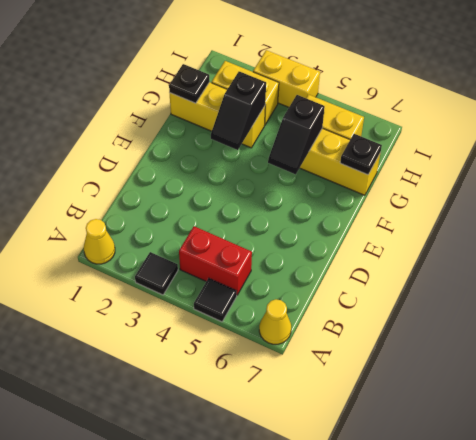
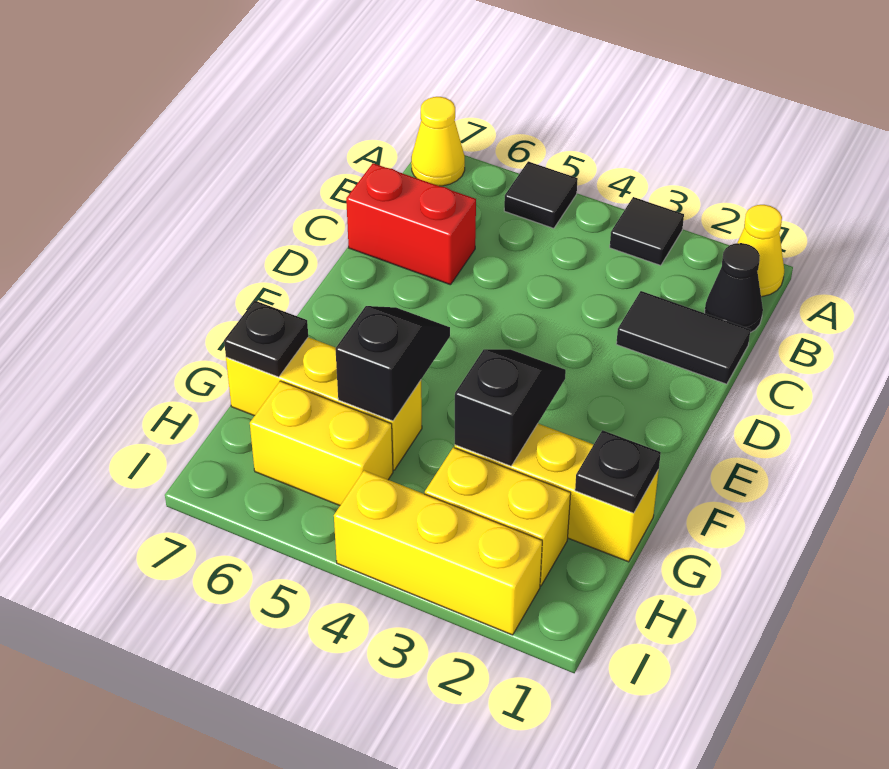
none -> black cone B1 level 1
red brick B4:B5 level 1 -> red brick C6:C7 level 1
none -> black tile C1:C2 level 1
yellow brick I3:I4 level 1 -> yellow brick I2:I4 level 1

